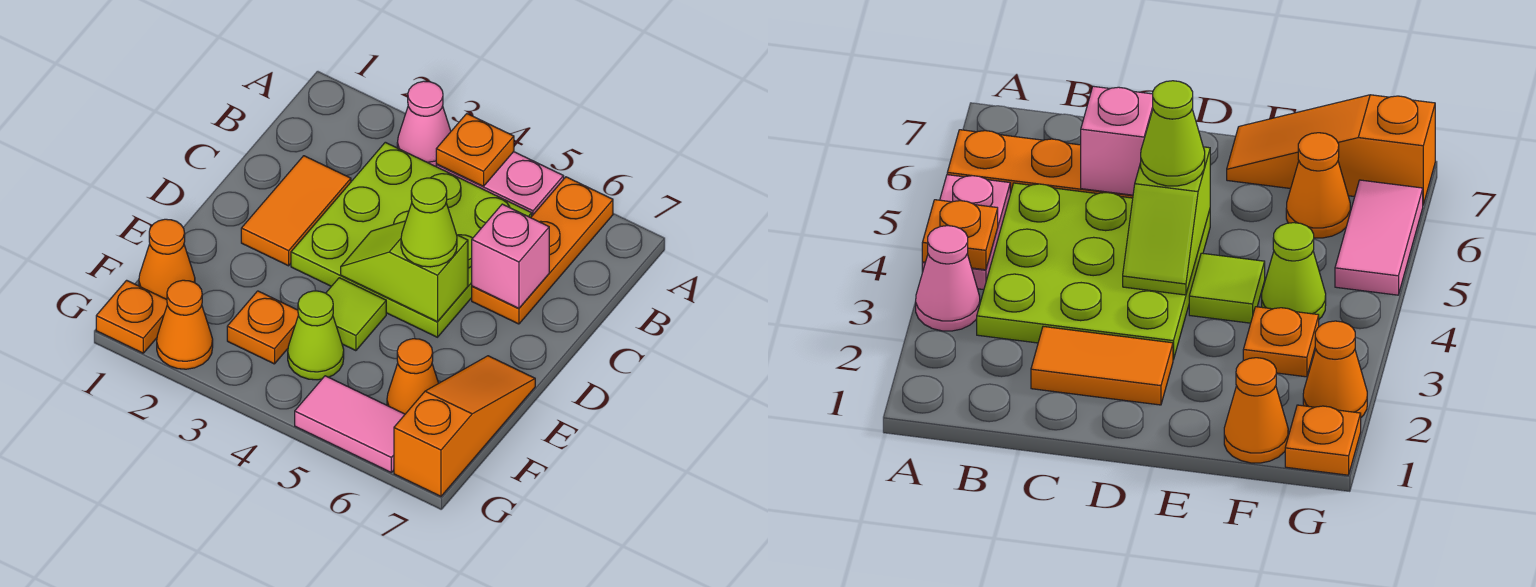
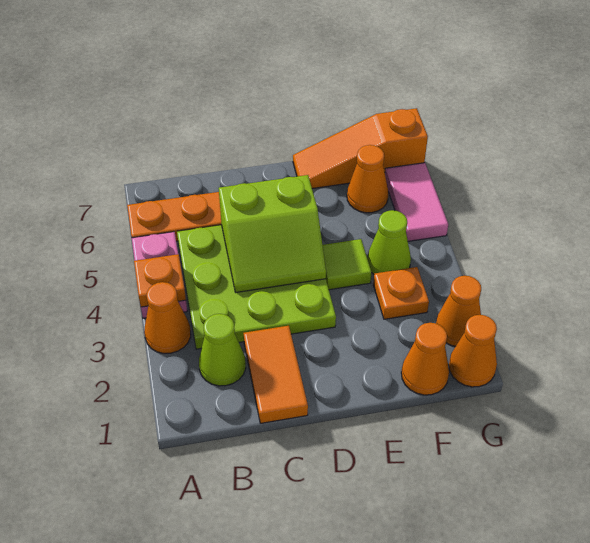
pink cone A3 level 1 -> orange cone A3 level 1
orange tile C2:D2 level 1 -> orange tile C1:C2 level 1
pink brick C6 level 2 -> none
lime slope D4:D5 level 2 top 5 -> lime slope C4:D5 level 2 top 5
lime cone D5 level 3 -> lime cone B2 level 1
orange plate G1 level 1 -> orange cone G1 level 1

